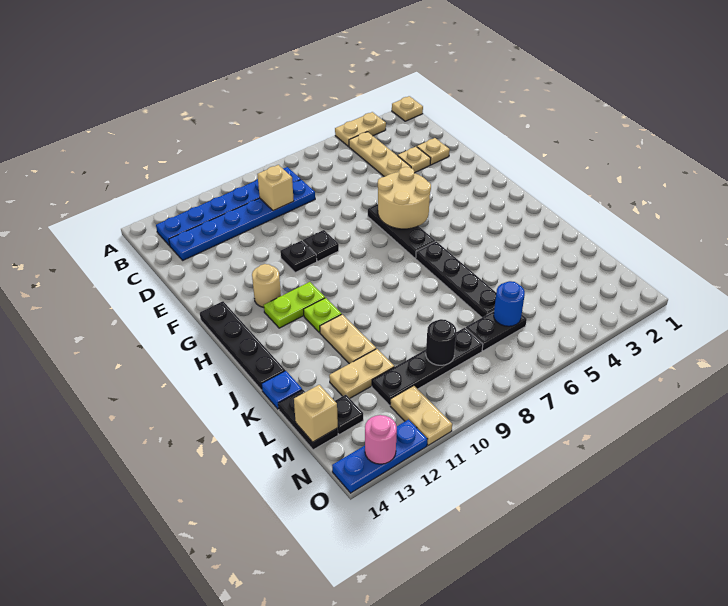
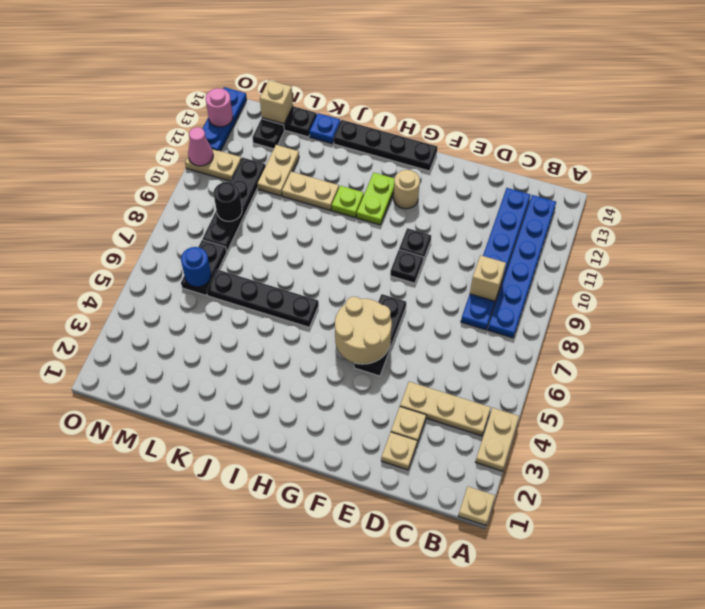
black plate F6:H6 level 1 -> black plate F5:F7 level 1
none -> pink cone O11 level 2

